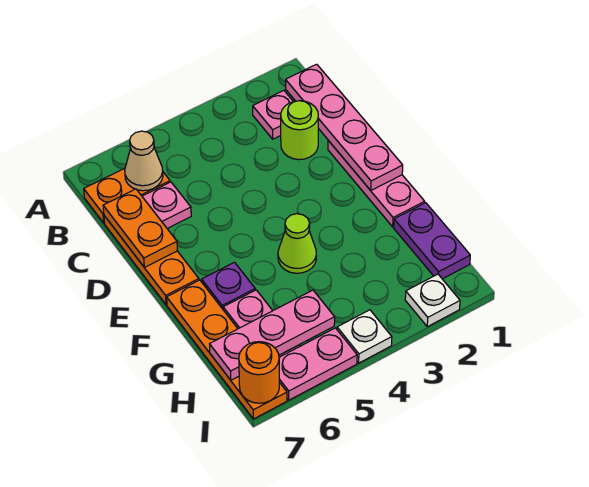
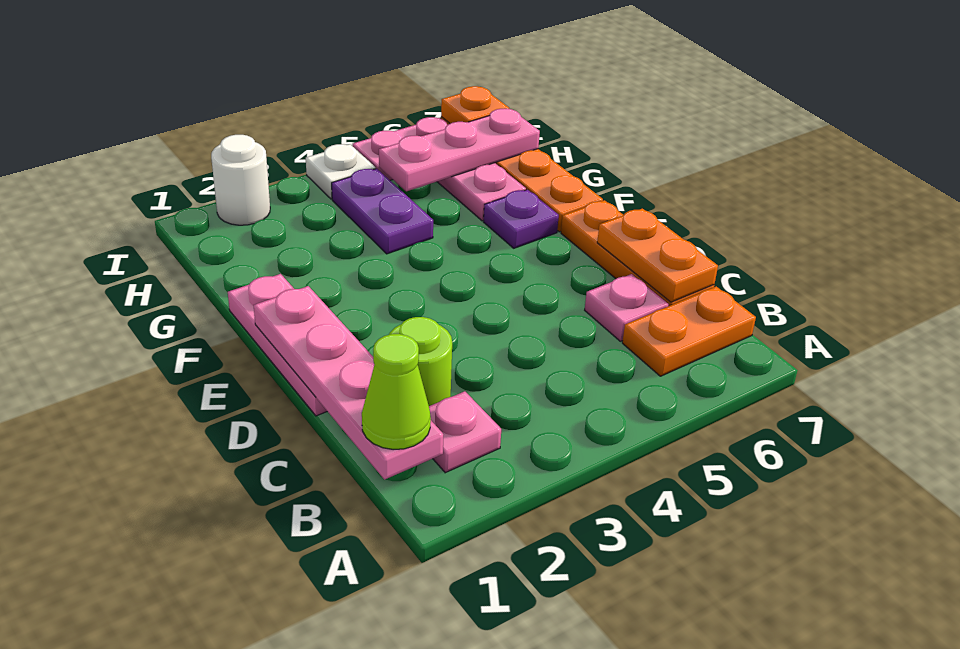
tan cone B6 level 2 -> none
lime cone F4 level 1 -> lime cone B1 level 3
purple plate G1:H1 level 1 -> purple plate G4:H4 level 1
white plate I2 level 1 -> white round brick I2 level 1
orange round brick I7 level 2 -> orange plate I7 level 2

